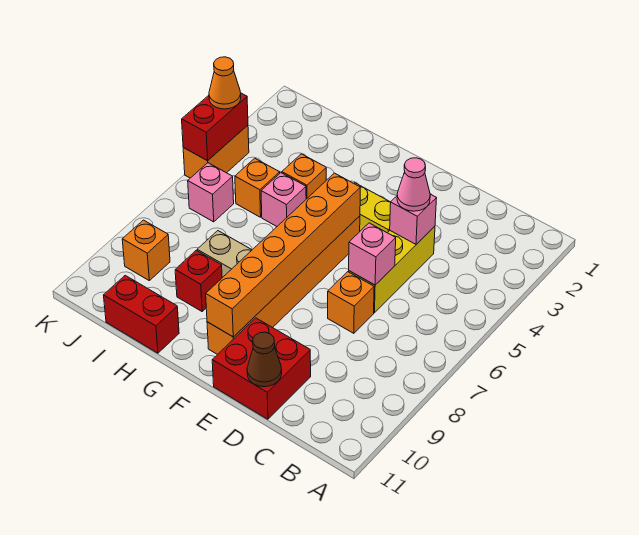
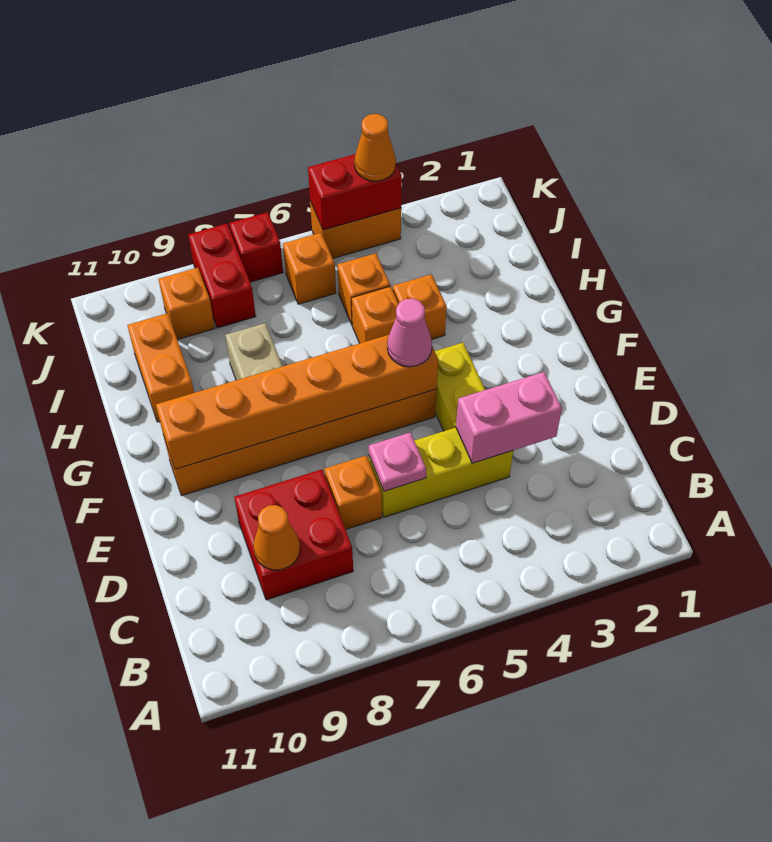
none -> orange cone C9 level 2
pink brick D4 level 2 -> pink brick D3:D4 level 2
pink cone D4 level 3 -> pink cone F5 level 3
pink brick D6 level 2 -> pink plate D6 level 2
red brick D10:E11 level 1 -> red brick C8:D9 level 1
brown cone D11 level 2 -> none
pink brick H5 level 1 -> orange brick H5 level 1
red brick H9 level 1 -> red brick K7 level 1
none -> orange brick H10:I10 level 1
red brick H11:I11 level 1 -> red brick J8:K8 level 1
pink brick J6 level 1 -> orange brick J6 level 1

